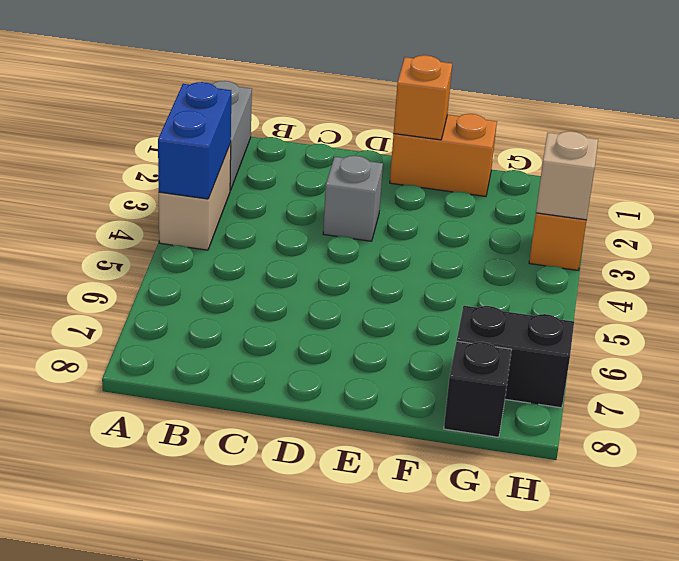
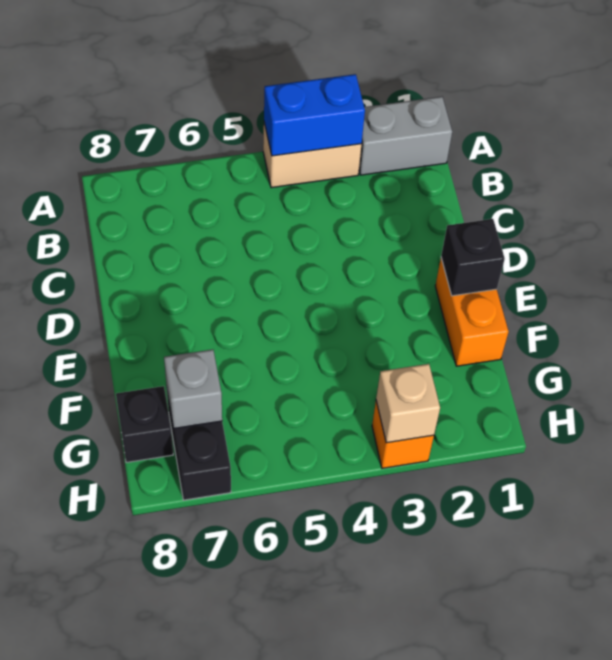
grey brick D3 level 1 -> grey brick G7 level 2
orange brick E1 level 2 -> black brick E1 level 2

